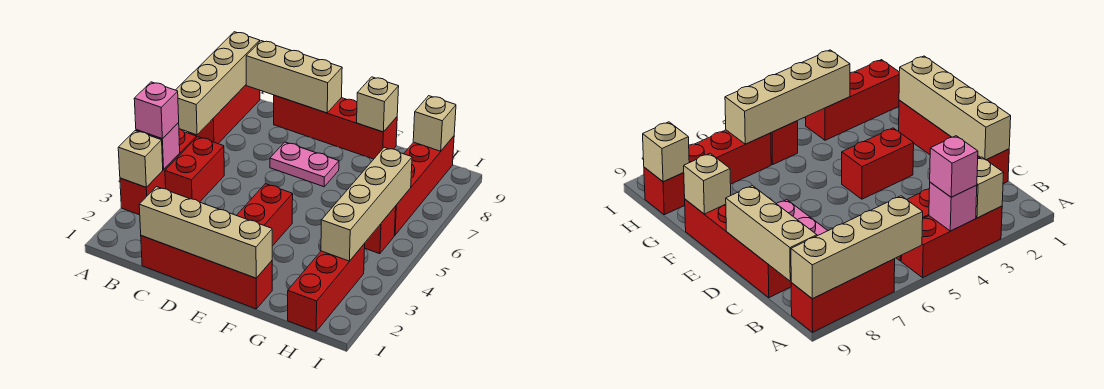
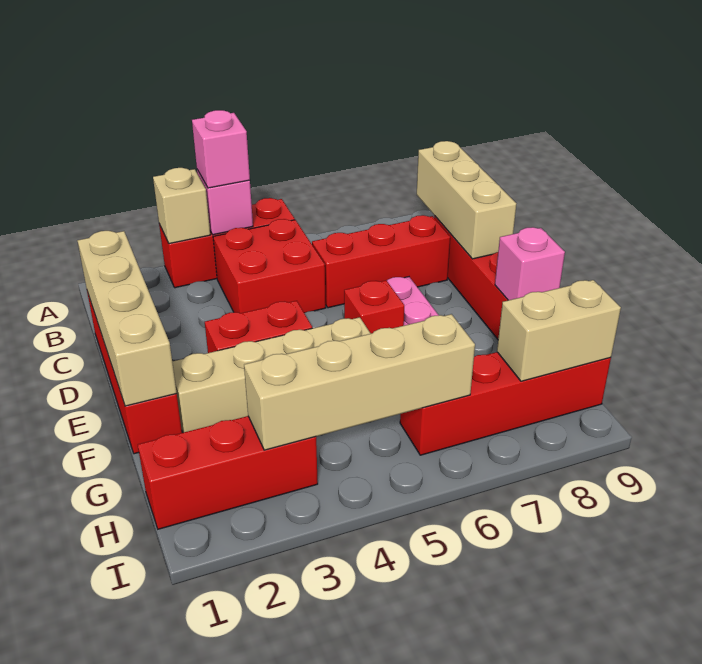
tan brick A6:A9 level 2 -> tan brick F2:F5 level 1
red brick A7:A9 level 1 -> red brick C6:C8 level 1
red brick B4:B5 level 1 -> red brick B4:C5 level 1
tan brick F9 level 2 -> pink brick F9 level 2
red brick H5 level 1 -> red brick E6 level 1
tan brick H9 level 2 -> tan brick H8:H9 level 2

